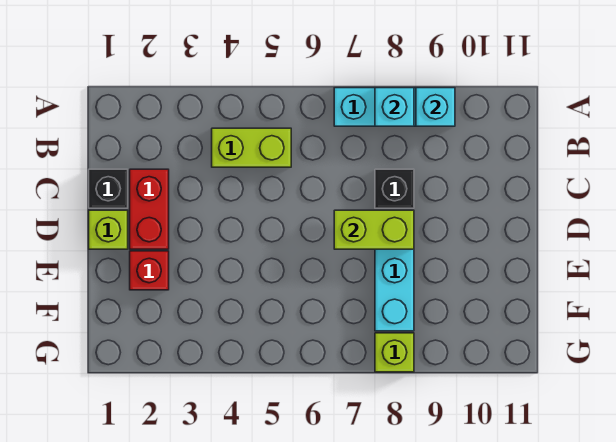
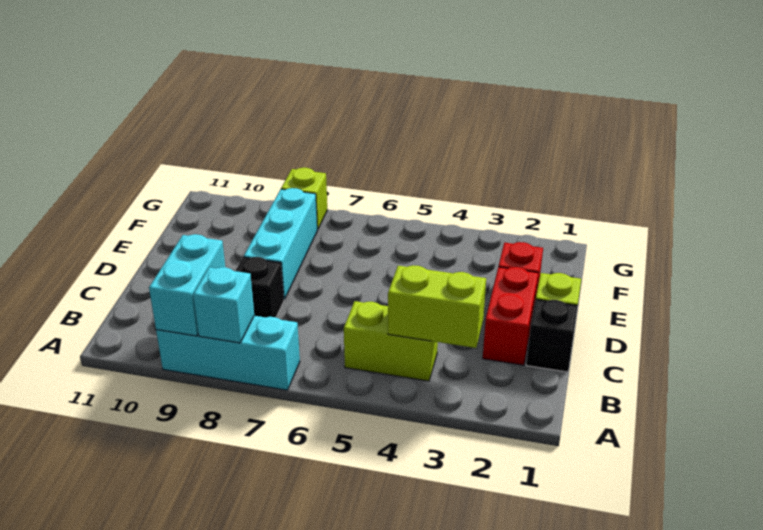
cyan brick A9 level 2 -> cyan brick A9:B9 level 2
lime brick D7:D8 level 2 -> lime brick B3:B4 level 2

